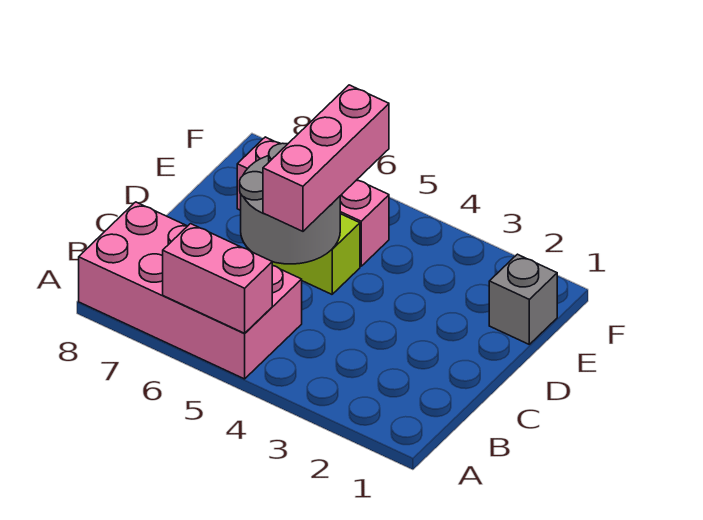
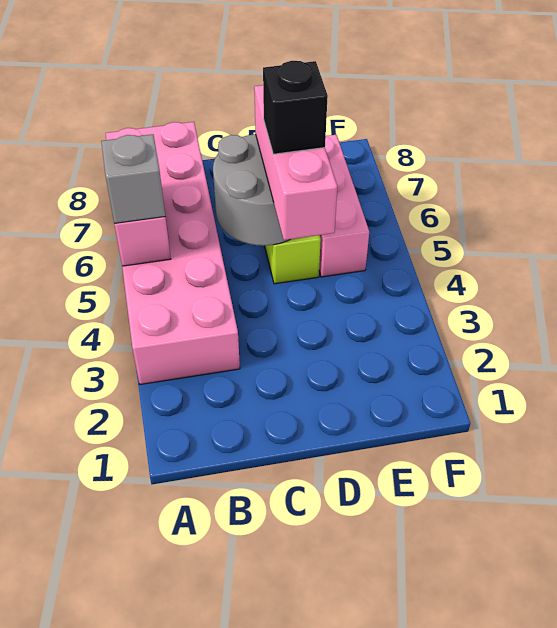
pink brick A5:B8 level 1 -> pink brick A3:B8 level 1
pink brick C5:E5 level 3 -> pink brick D4:D6 level 3
none -> black brick D5 level 4
grey brick E1 level 1 -> grey brick A5 level 3

